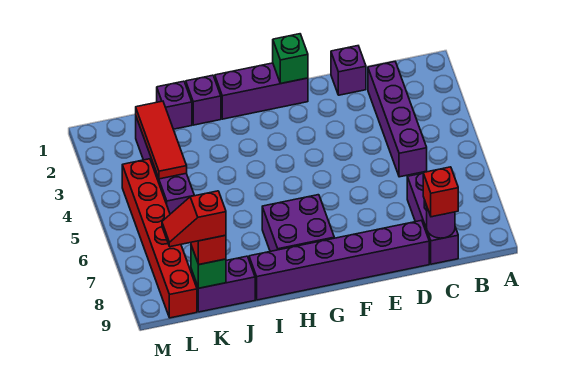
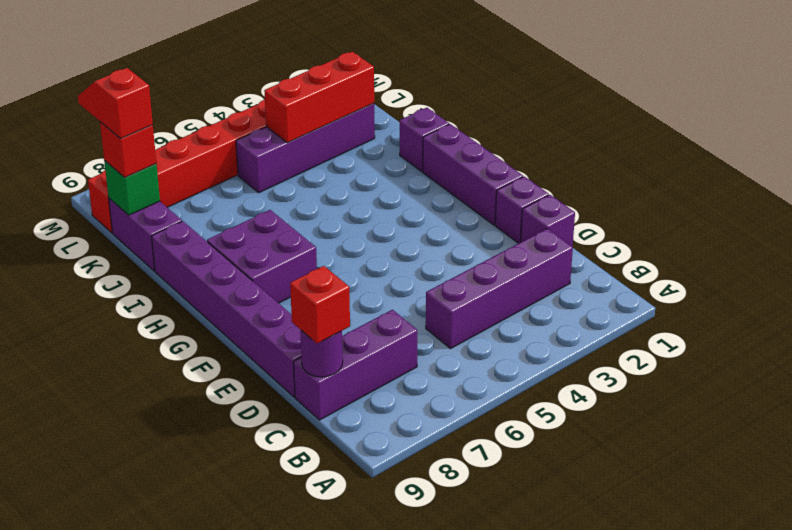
green brick F1 level 2 -> none
purple brick J1 level 1 -> purple brick E1 level 1
red tile K2:K4 level 2 -> red brick K2:K4 level 2

